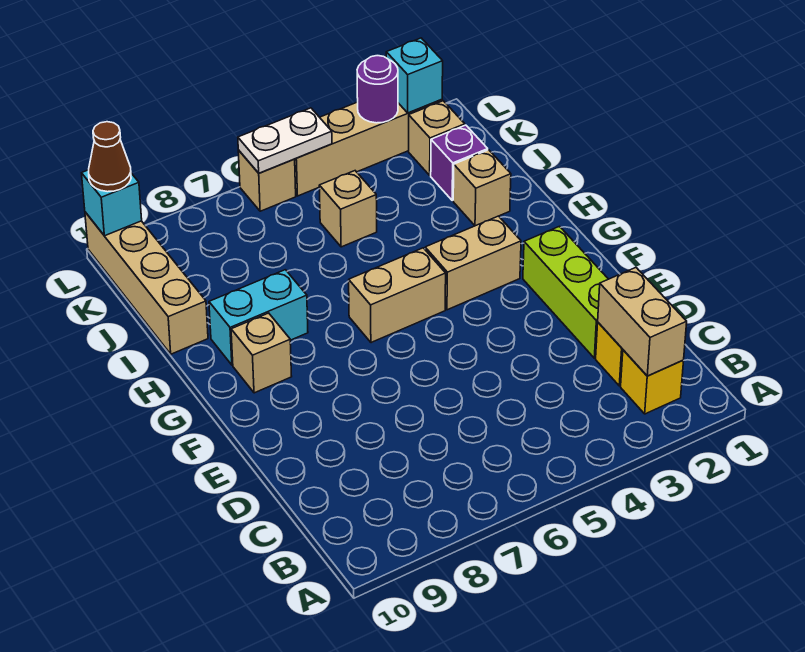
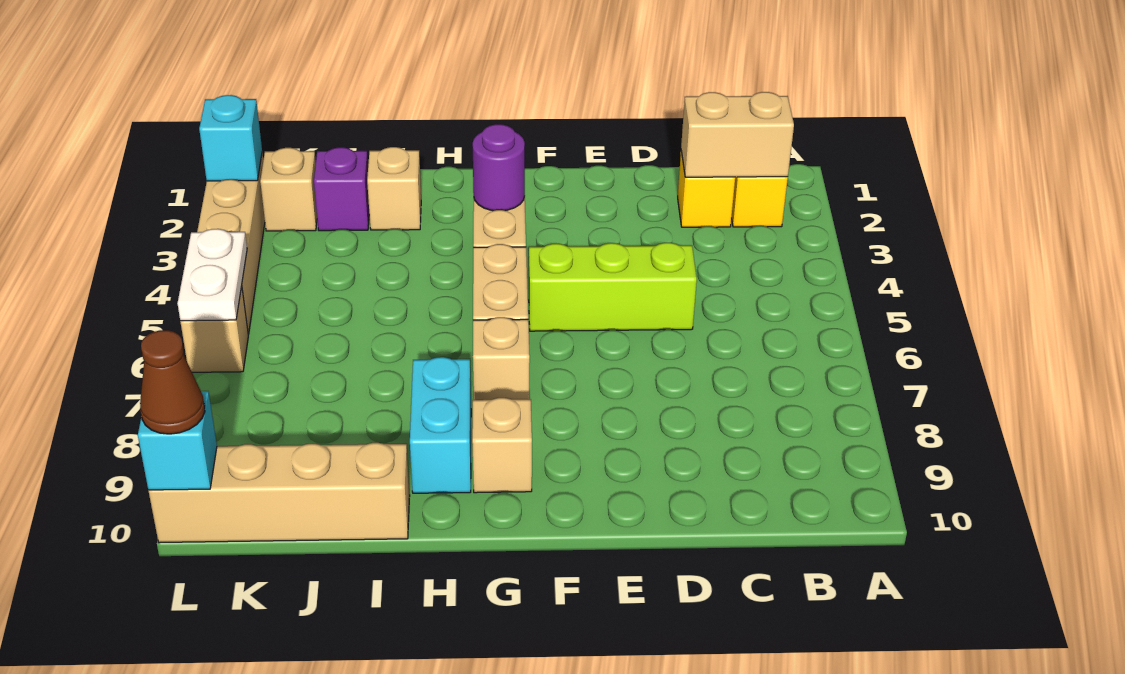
lime brick D2:F2 level 1 -> lime brick D5:F5 level 1
tan brick J5 level 1 -> tan brick G7 level 1
purple round brick L3 level 2 -> purple round brick G3 level 2

